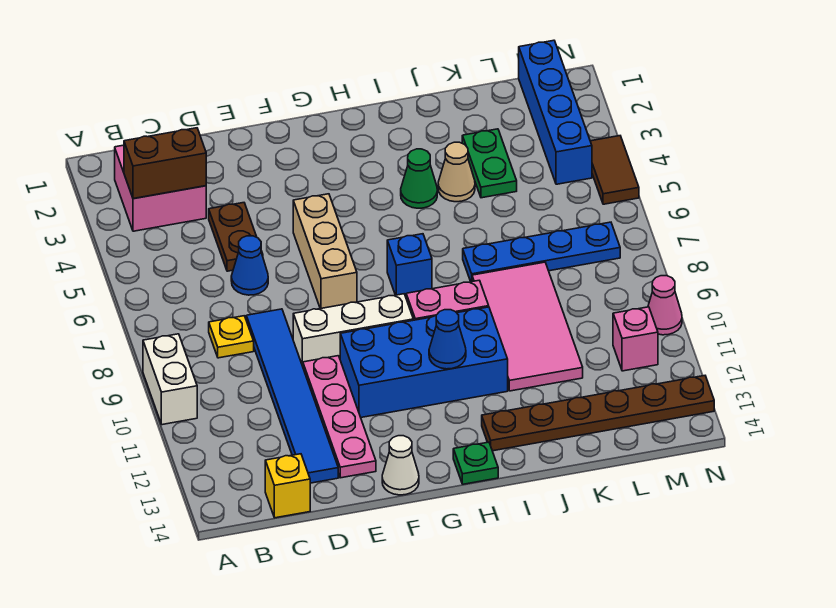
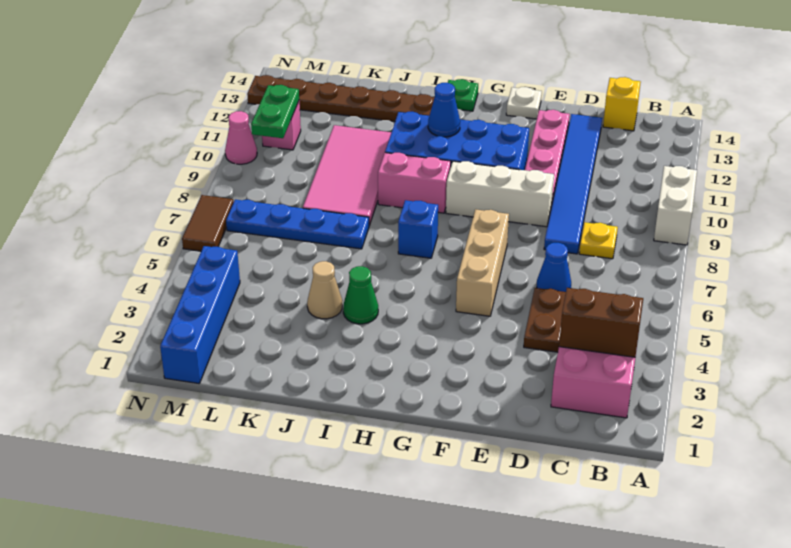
white cone F14 level 1 -> white plate F14 level 1
green plate K3:K4 level 1 -> green plate M10:M11 level 2
brown tile N4:N5 level 1 -> brown tile N6:N7 level 1

